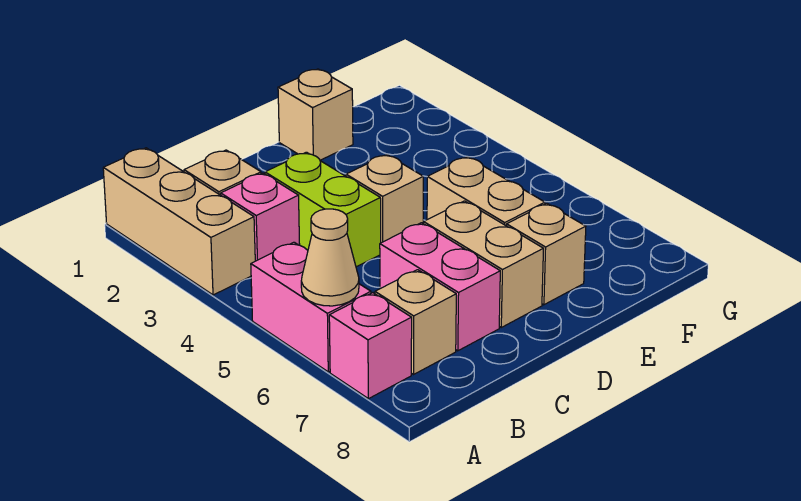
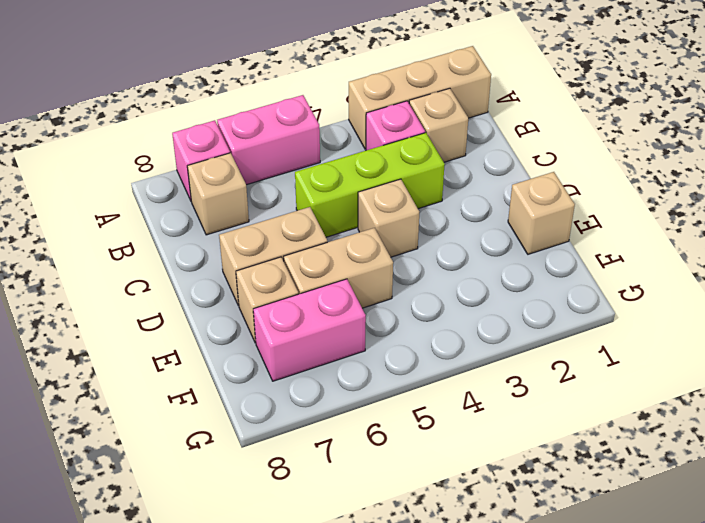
tan cone A6 level 2 -> none
lime brick C3:C4 level 1 -> lime brick C3:C5 level 1
pink brick C6:C7 level 1 -> pink brick F6:F7 level 1

